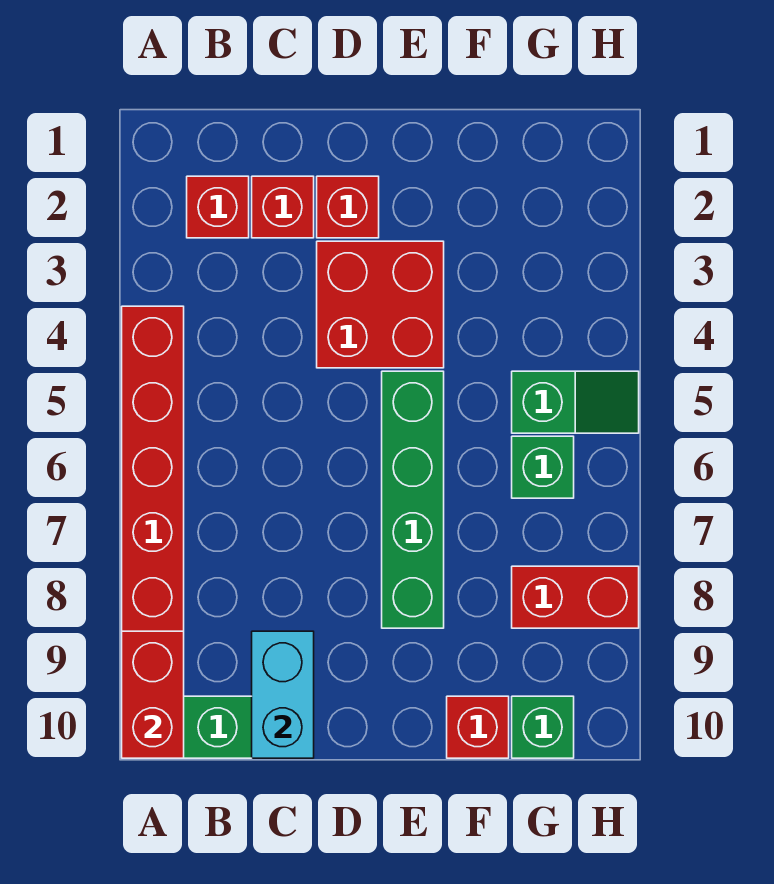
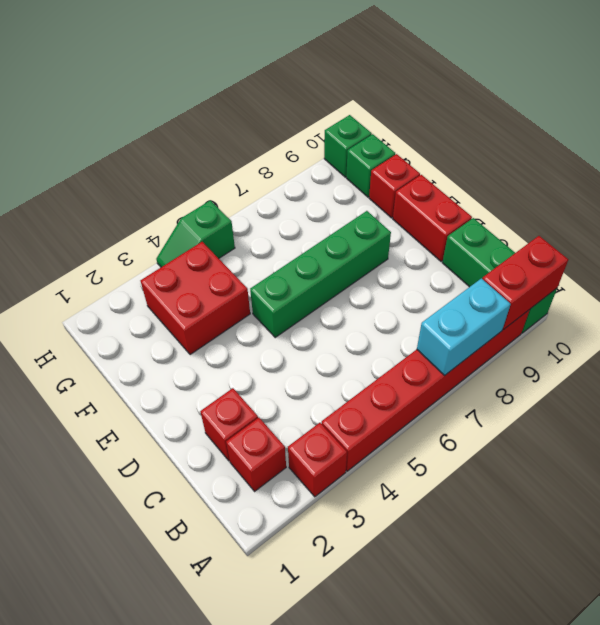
cyan brick C9:C10 level 2 -> cyan brick A7:A8 level 2
red brick D2 level 1 -> red brick A3 level 1
red brick D3:E4 level 1 -> red brick F3:G4 level 1
green slope G5:H5 level 1 top G -> green slope H4:H5 level 1 top 5
green brick G6 level 1 -> green brick H10 level 1
red brick G8:H8 level 1 -> red brick D10:E10 level 1

